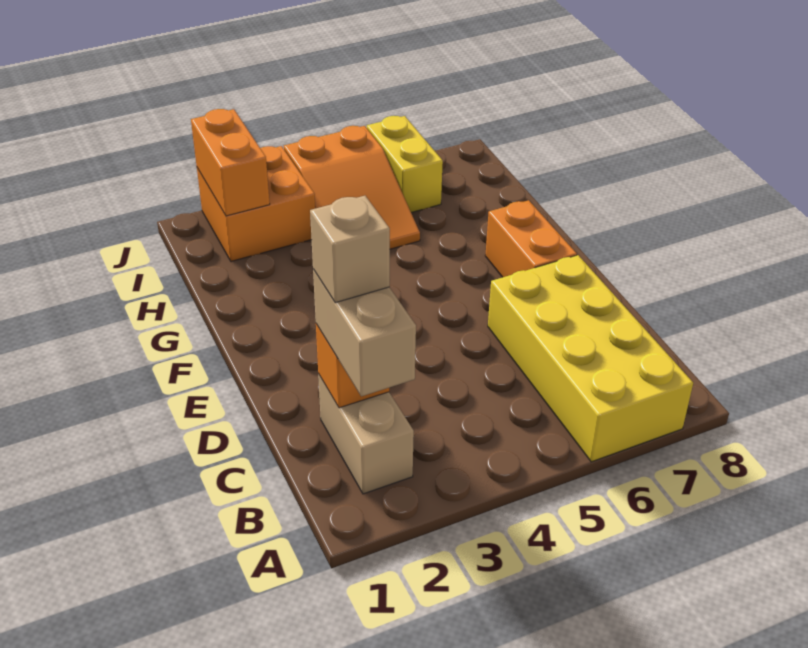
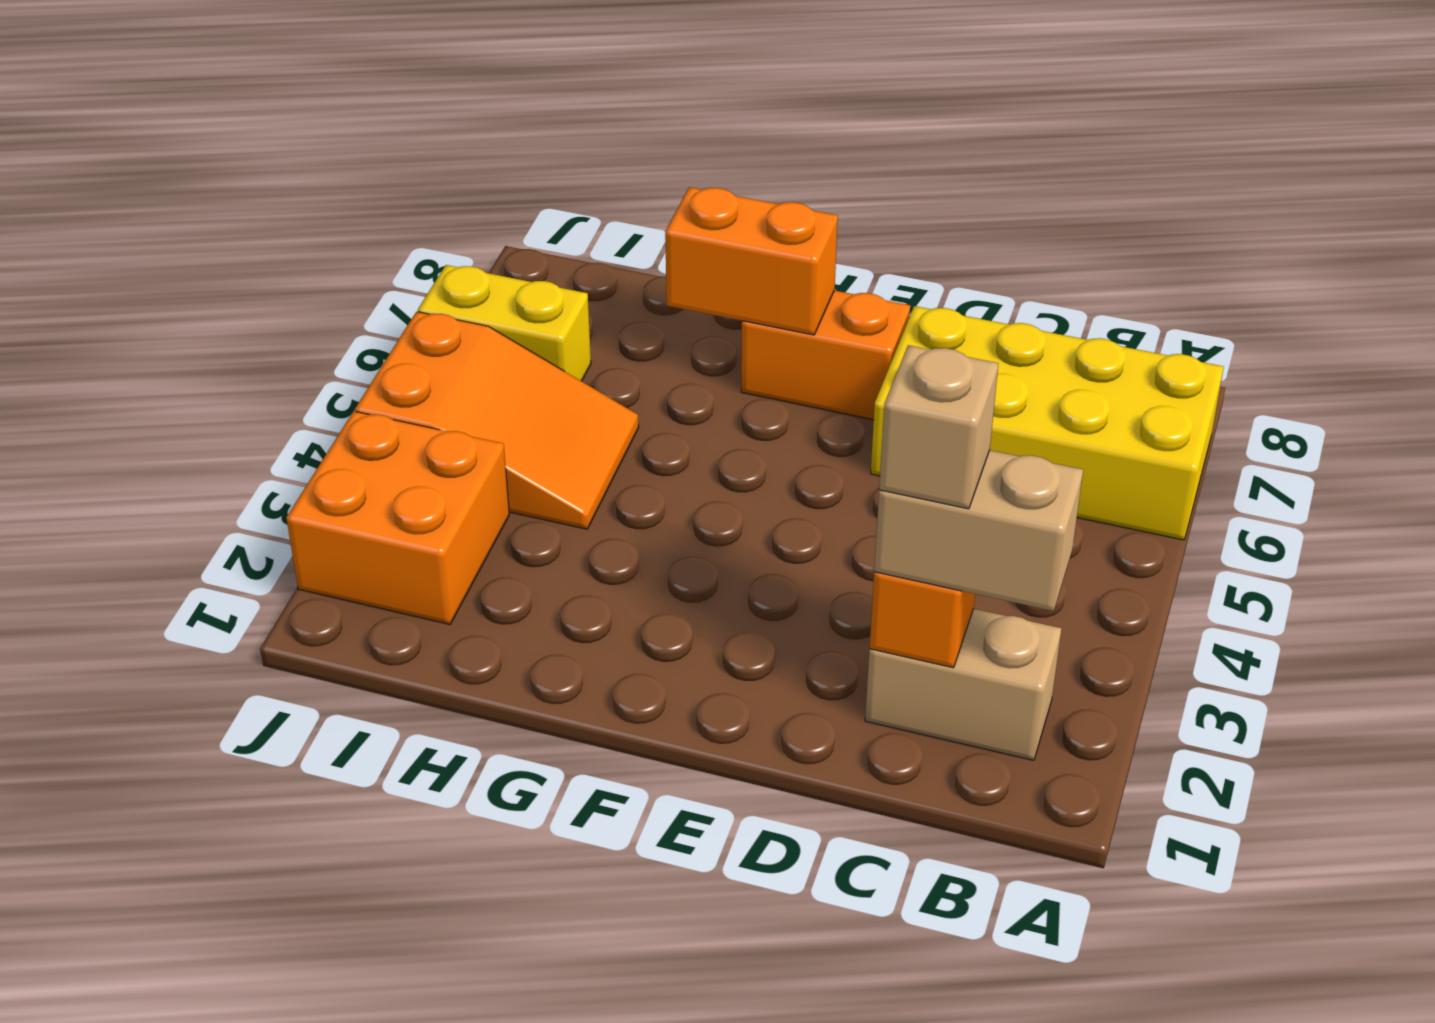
orange brick I2:J2 level 2 -> orange brick F7:G7 level 2

